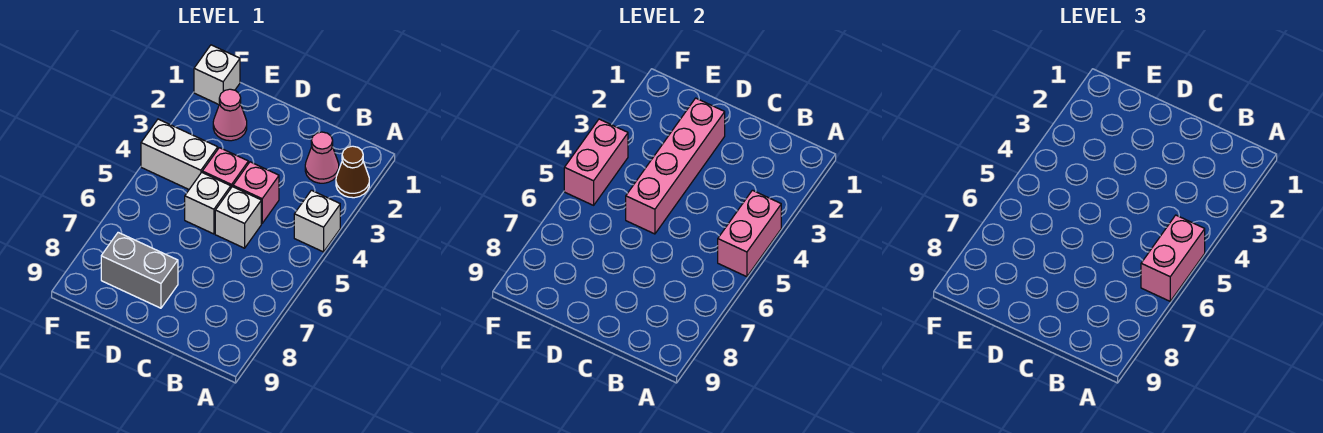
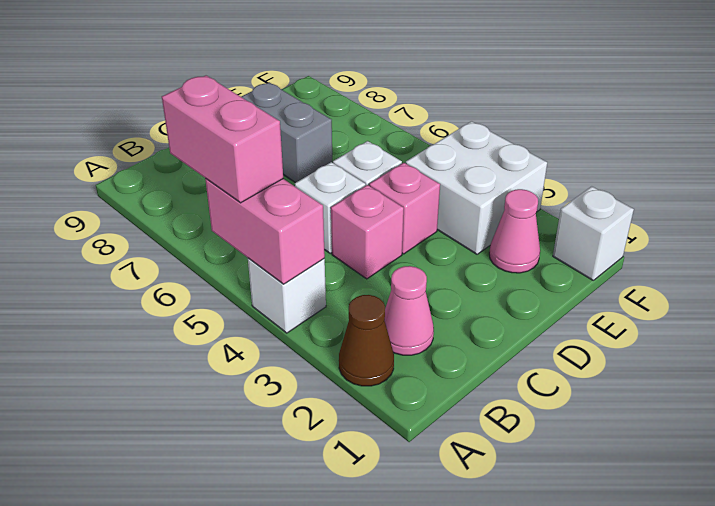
pink brick D2:D5 level 2 -> none
grey brick D8:E8 level 1 -> grey brick D7:D8 level 1
white brick E4:F4 level 1 -> white brick E3:F4 level 1
pink brick F4:F5 level 2 -> none

